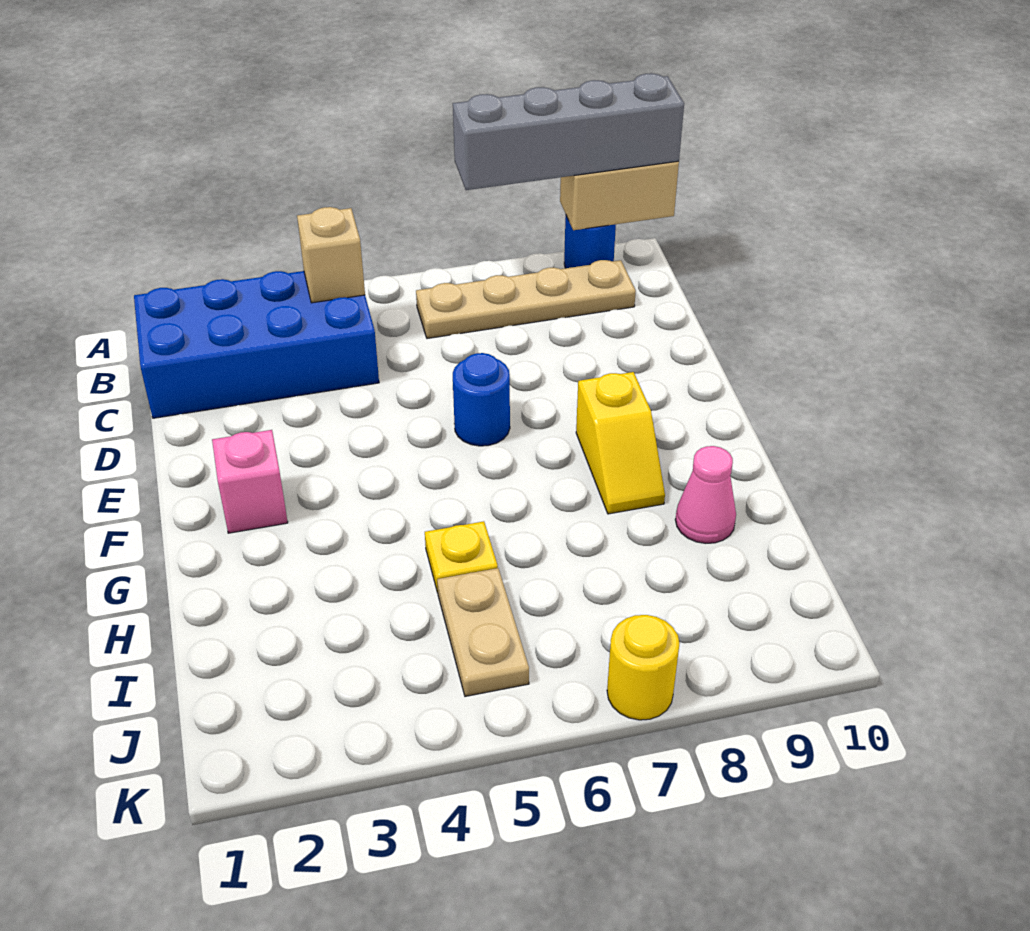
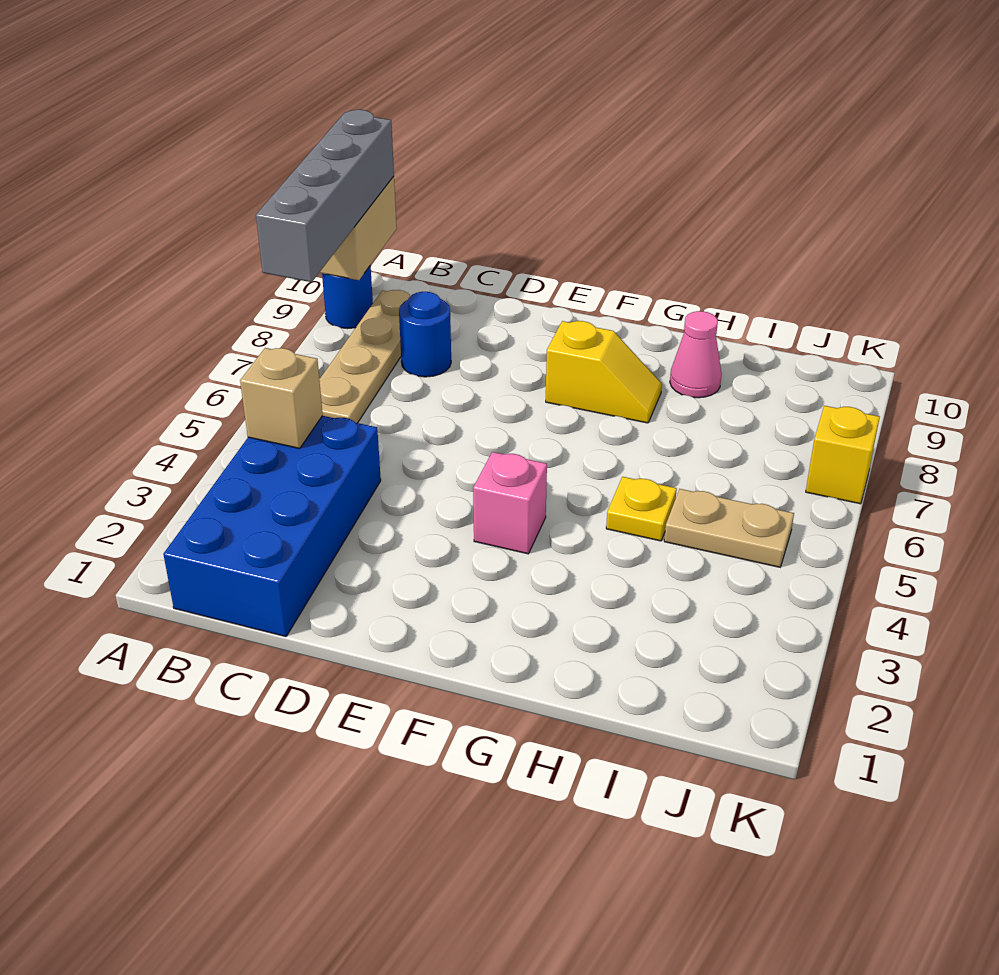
blue round brick E6 level 1 -> blue round brick C8 level 1
pink brick F2 level 1 -> pink brick F4 level 1
yellow round brick K7 level 1 -> yellow brick K7 level 1

